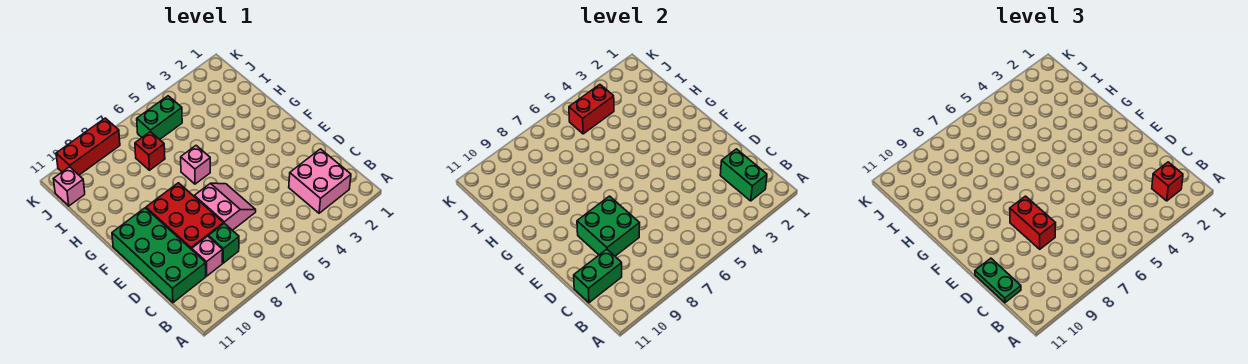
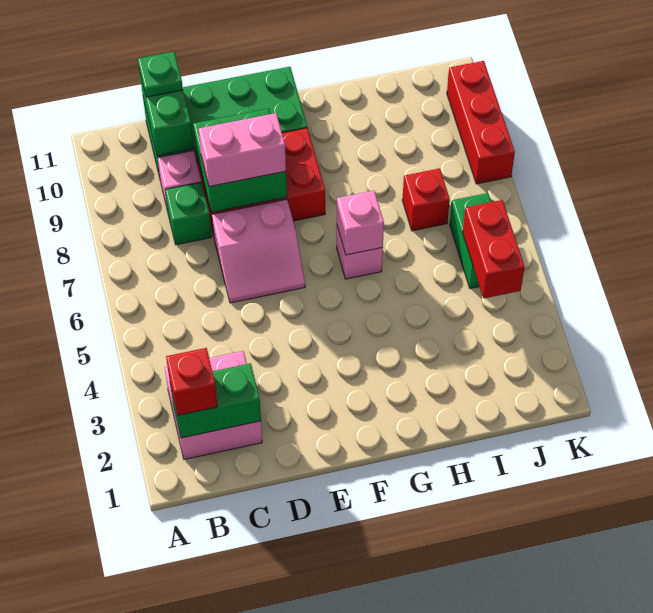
green plate C11:D11 level 3 -> green plate C11 level 3
red brick D8:E8 level 3 -> pink brick D8:E8 level 3
pink brick J11 level 1 -> pink brick G6 level 2

